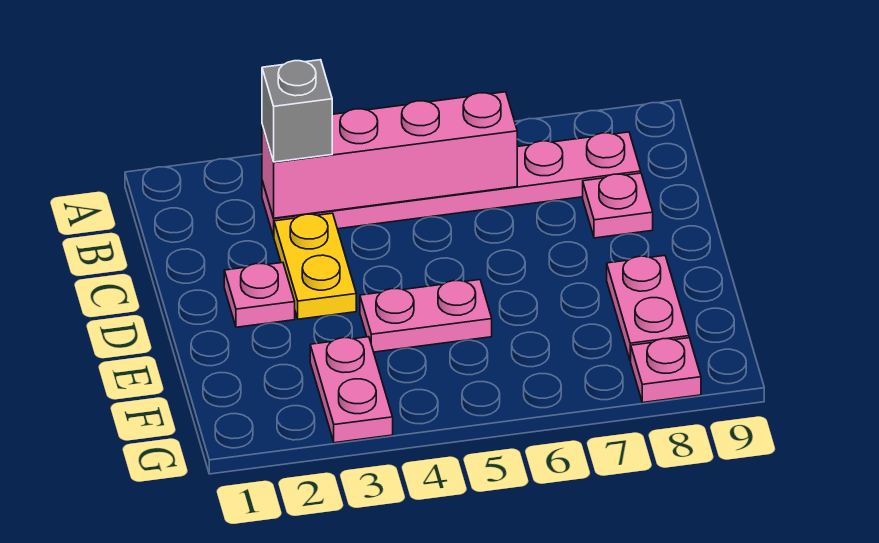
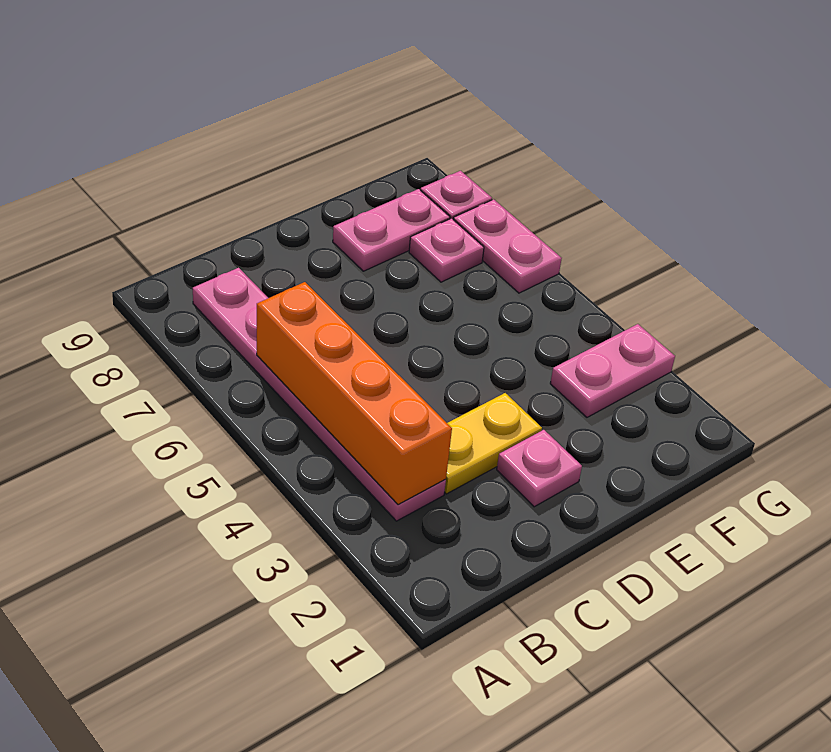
pink brick B3:B6 level 2 -> orange brick B3:B6 level 2
grey brick B3 level 3 -> none
pink plate C8 level 1 -> pink plate F7 level 1
pink plate E4:E5 level 1 -> pink plate G6:G7 level 1

